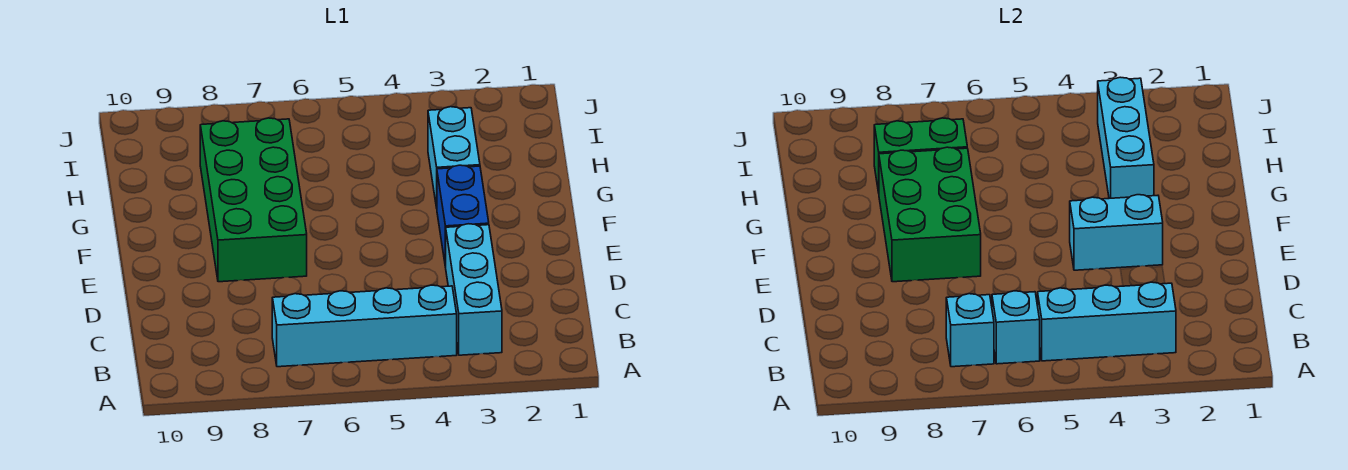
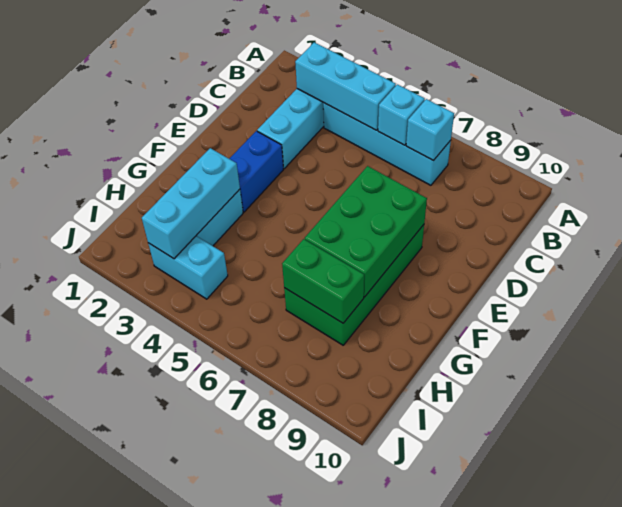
cyan brick E3:E4 level 2 -> cyan brick I3:I4 level 1

